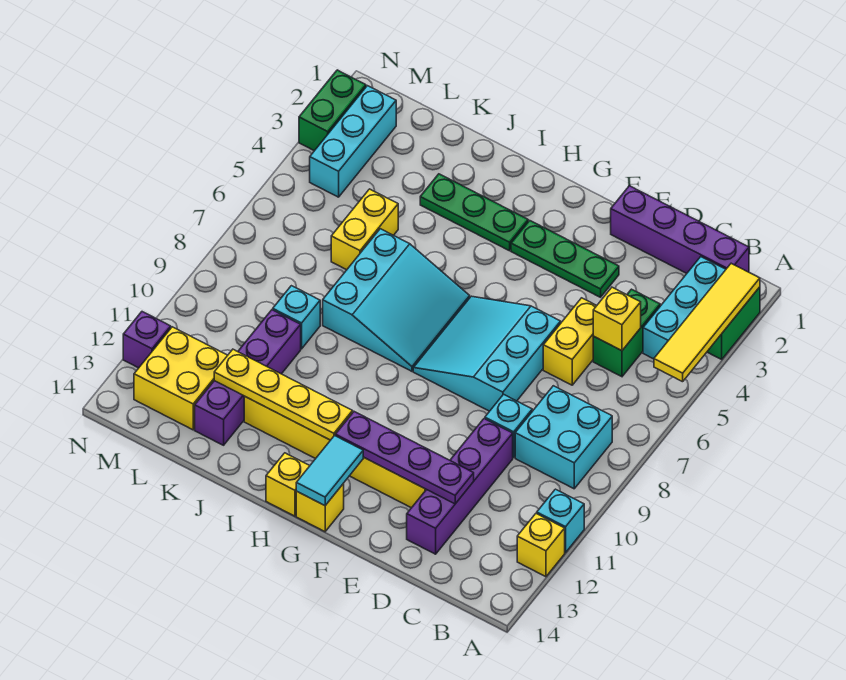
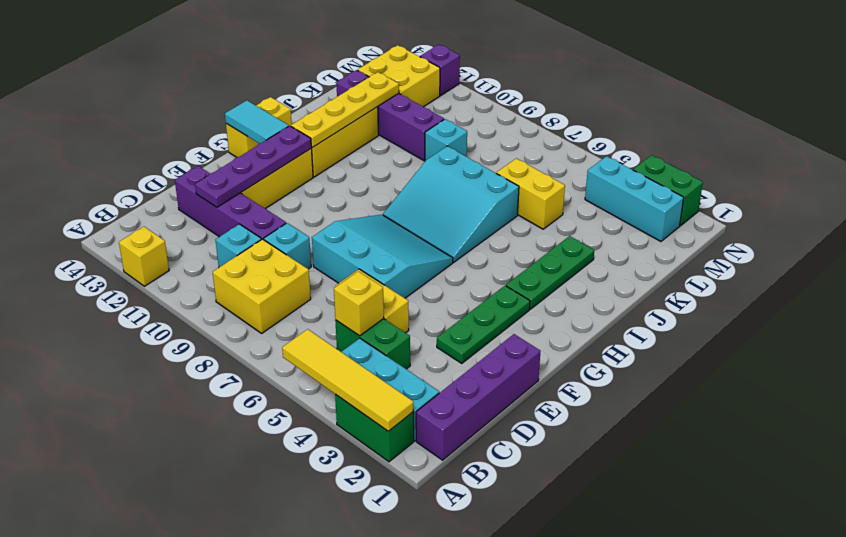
cyan brick A11 level 1 -> cyan brick C10 level 1
cyan brick B8:C9 level 1 -> yellow brick B8:C9 level 1

